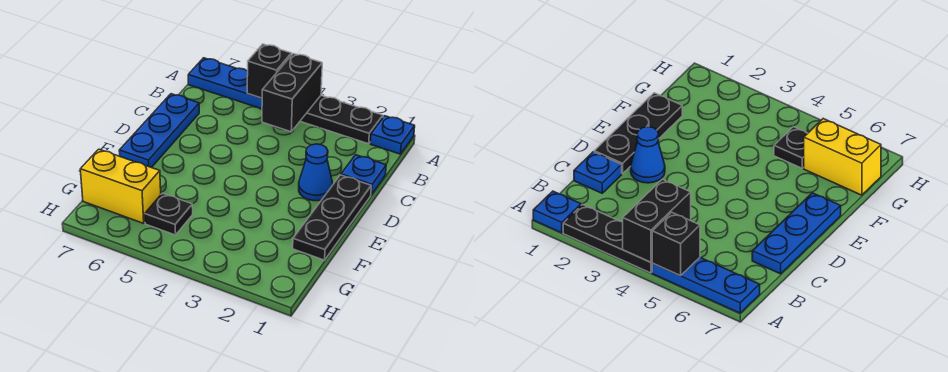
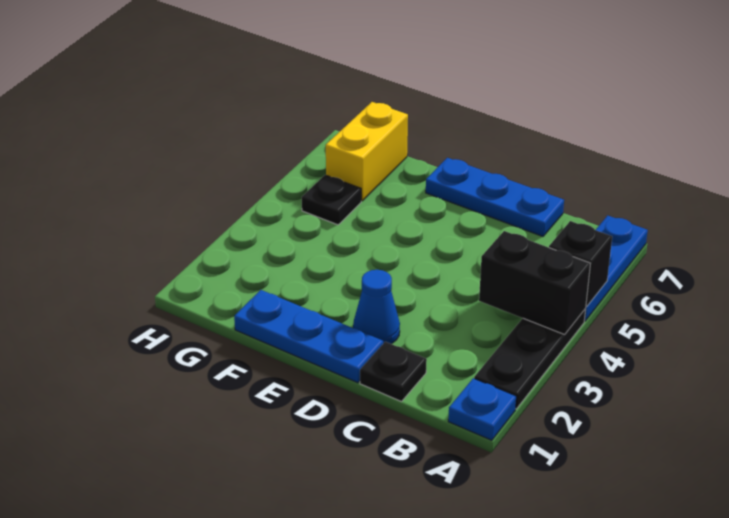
blue plate C1 level 1 -> black plate C1 level 1
black plate D1:F1 level 1 -> blue plate D1:F1 level 1

